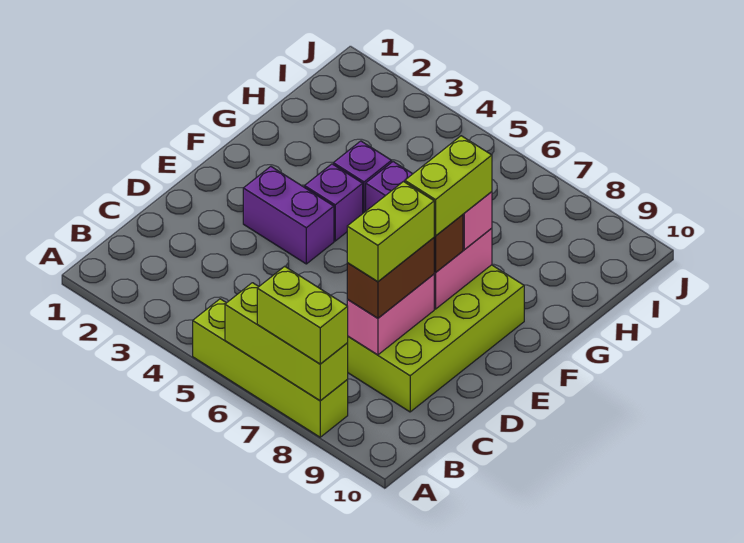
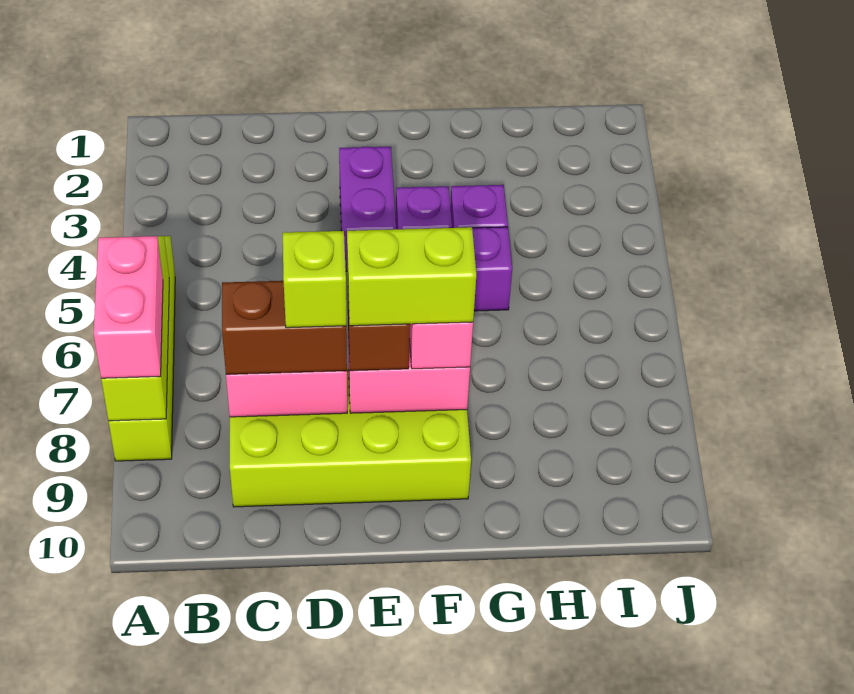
lime brick A7:A8 level 3 -> pink brick A7:A8 level 3
lime brick C8:D8 level 4 -> lime brick D8 level 4

